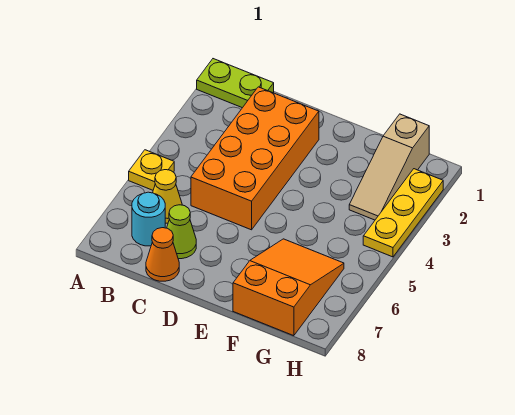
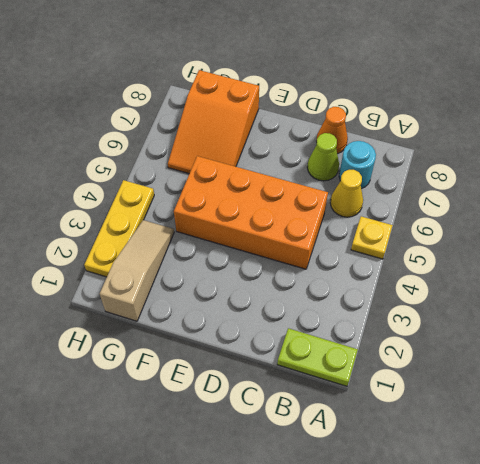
orange brick C2:D5 level 1 -> orange brick C4:F5 level 1

